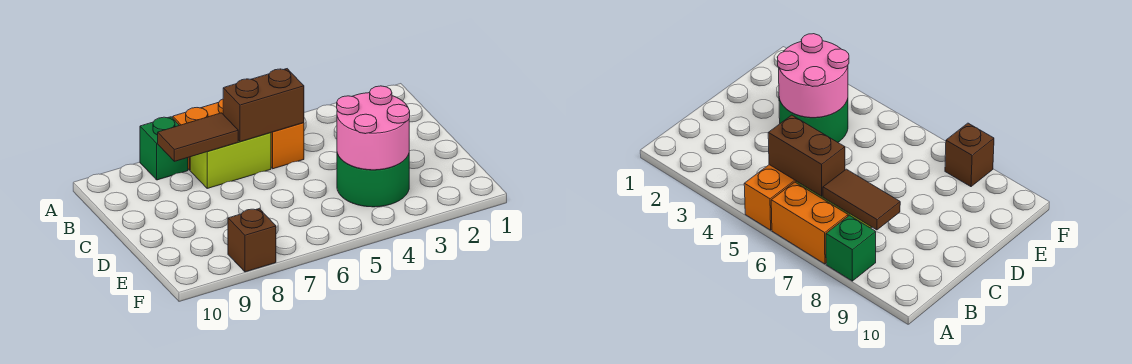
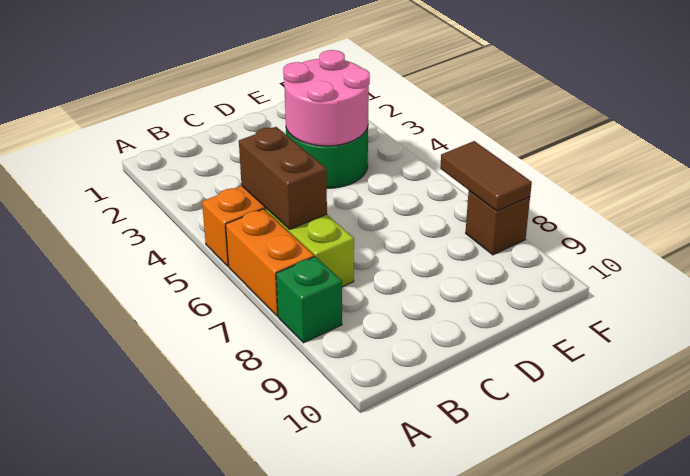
brown tile B7:B8 level 2 -> brown tile F7:F8 level 2

